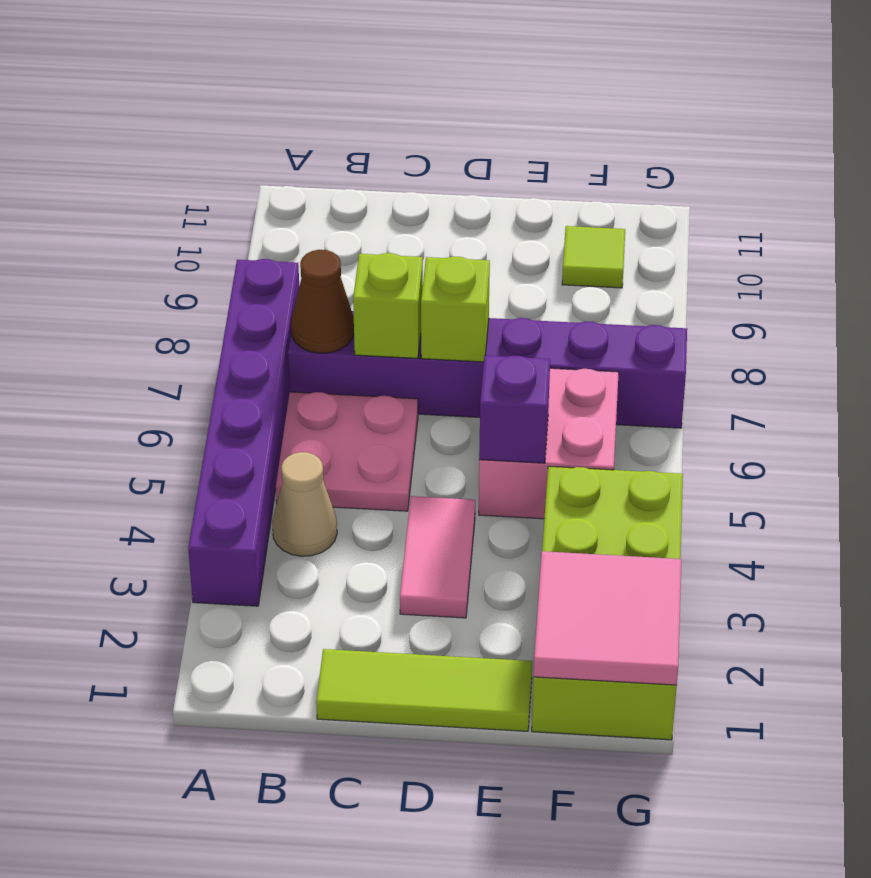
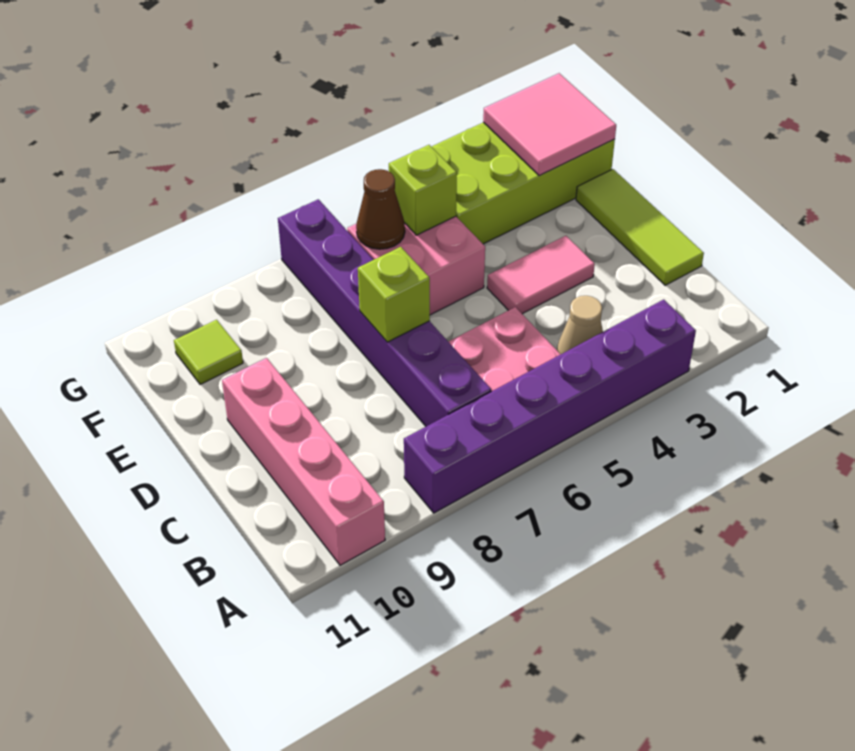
none -> pink brick A10:D10 level 1
brown cone B7 level 2 -> brown cone F6 level 2
lime brick C7 level 2 -> lime brick F5 level 2
purple brick E5 level 2 -> none

